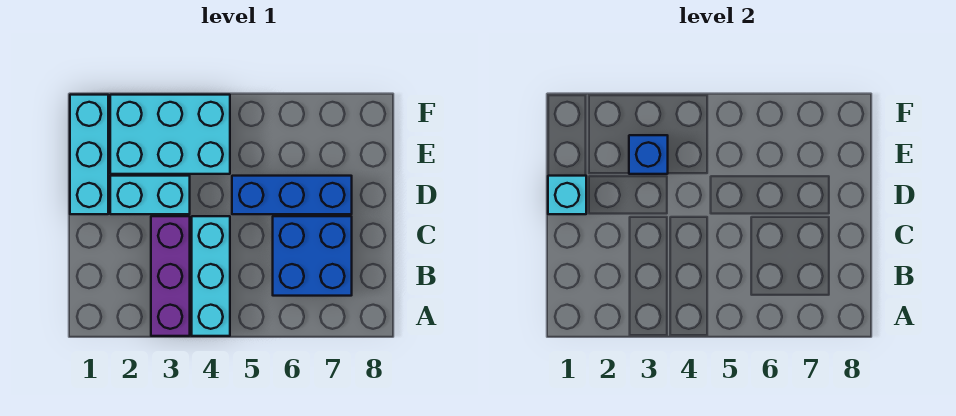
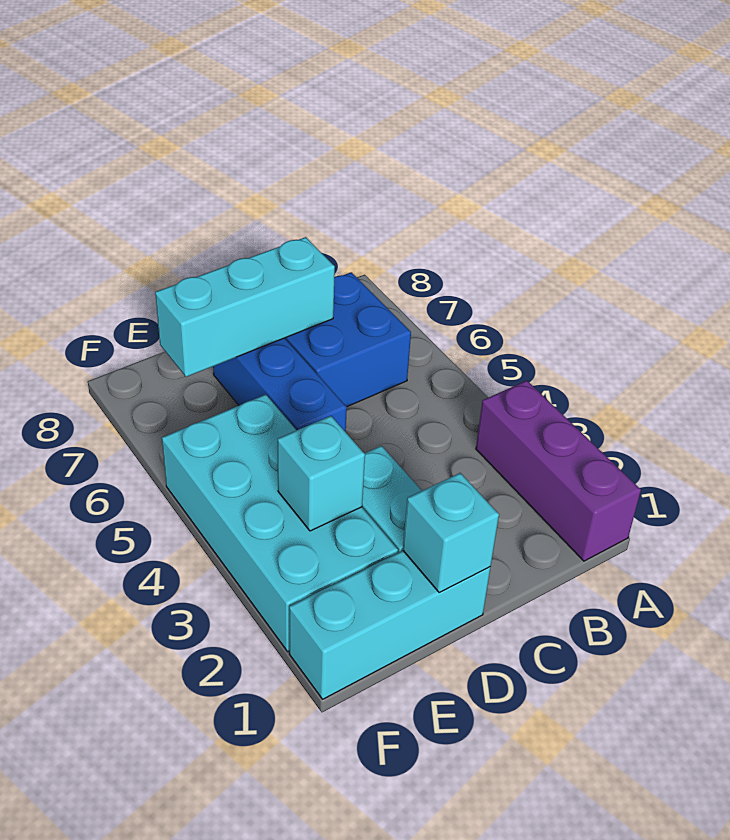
purple brick A3:C3 level 1 -> purple brick A1:A3 level 1
cyan brick A4:C4 level 1 -> cyan brick C7:E7 level 2
cyan brick E2:F4 level 1 -> cyan brick E2:F5 level 1
blue brick E3 level 2 -> cyan brick E3 level 2

